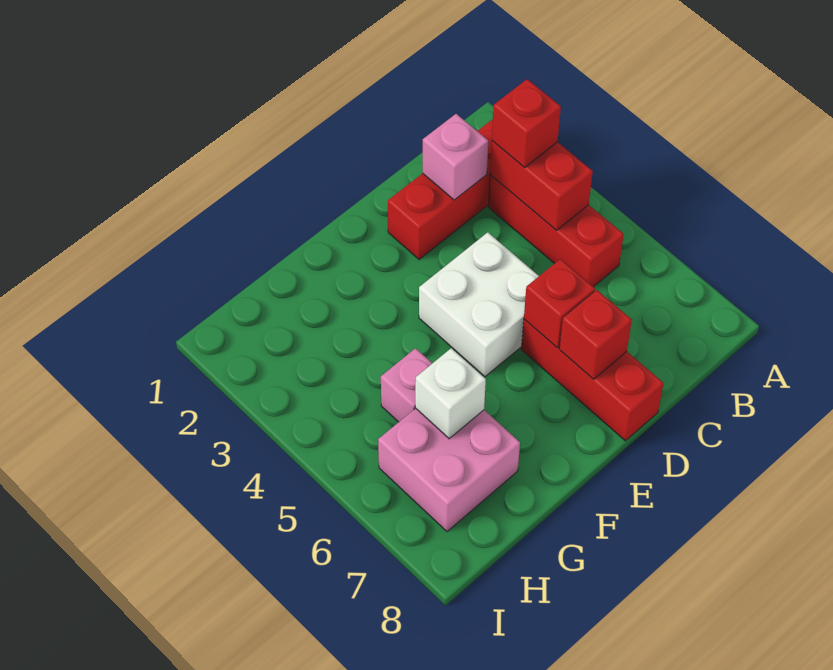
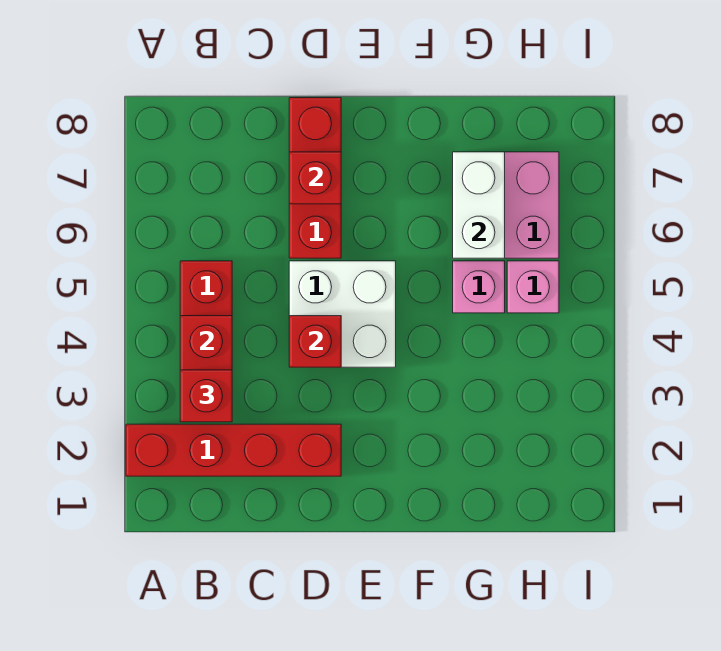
pink brick C2 level 2 -> pink brick H5 level 1
red brick D6 level 2 -> red brick D4 level 2
white brick G6 level 2 -> white brick G6:G7 level 2

